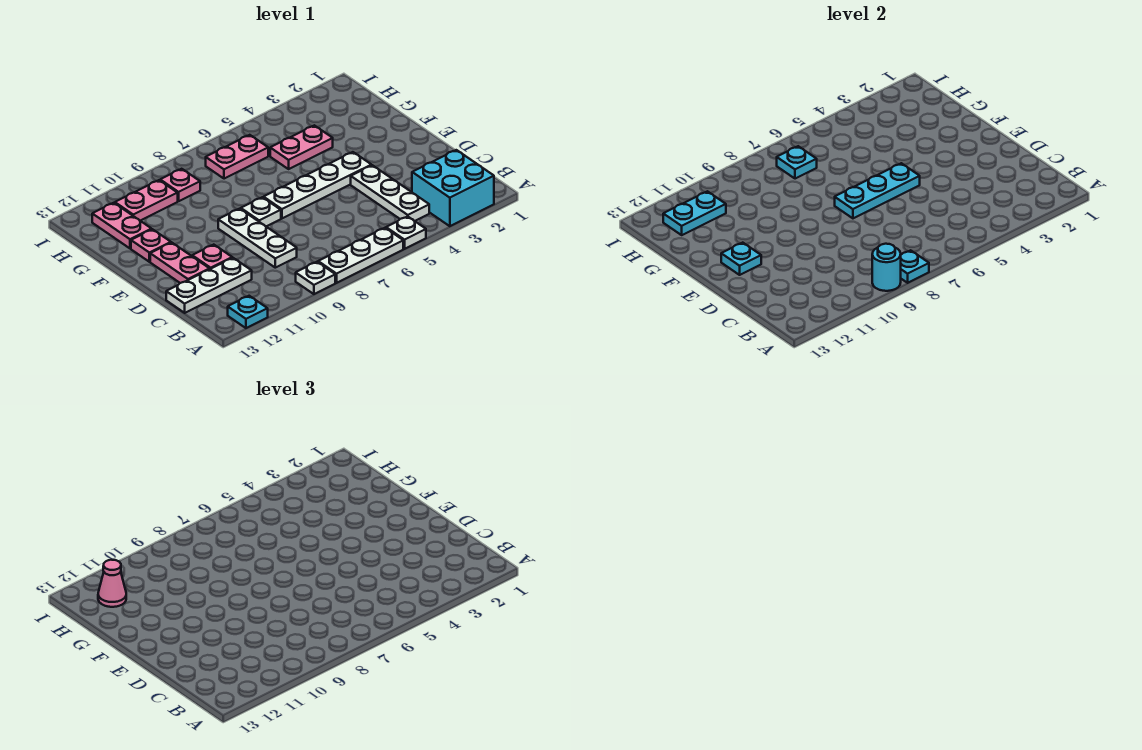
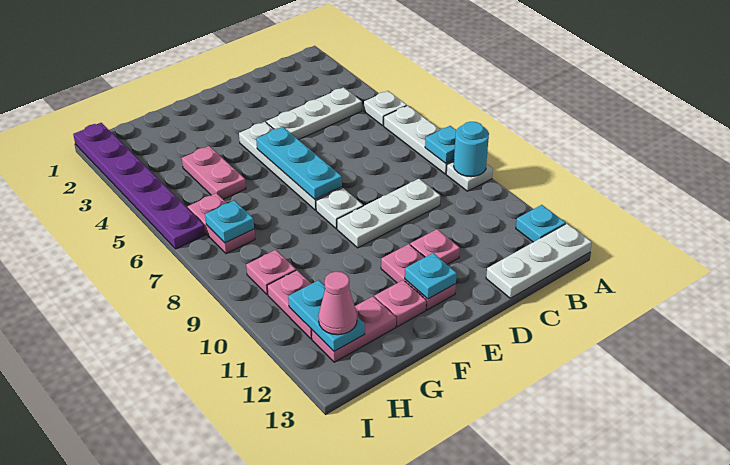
cyan brick A2:B3 level 1 -> none
white plate C11:C13 level 1 -> white plate A13:C13 level 1
pink plate D12:E12 level 1 -> pink plate E11:E12 level 1
none -> purple plate I1:I6 level 1

